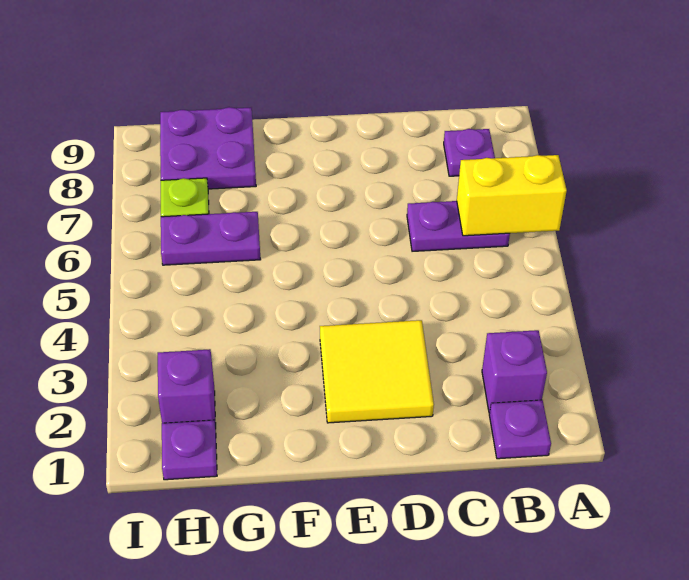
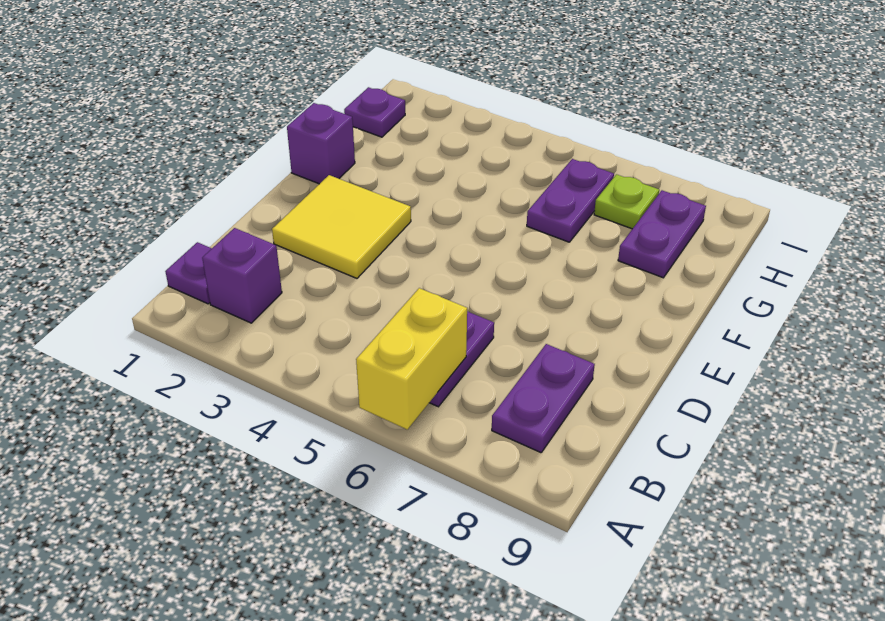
purple plate B8 level 1 -> purple plate B8:C8 level 1
purple plate G8:H9 level 1 -> purple plate G8:H8 level 1
purple brick H2 level 1 -> purple brick F1 level 1

